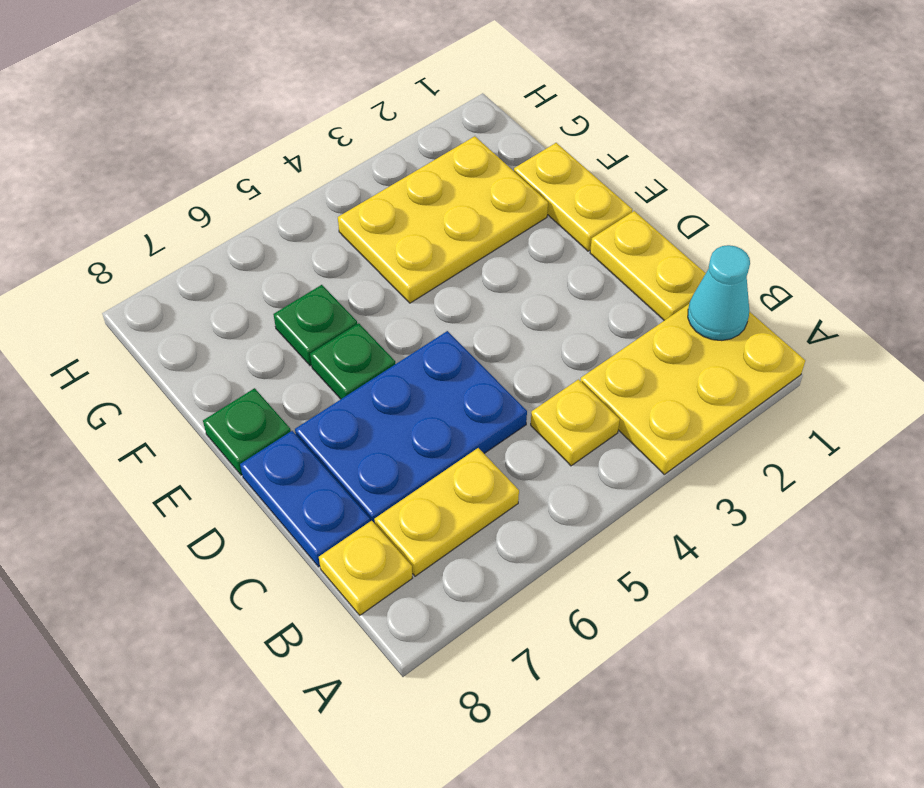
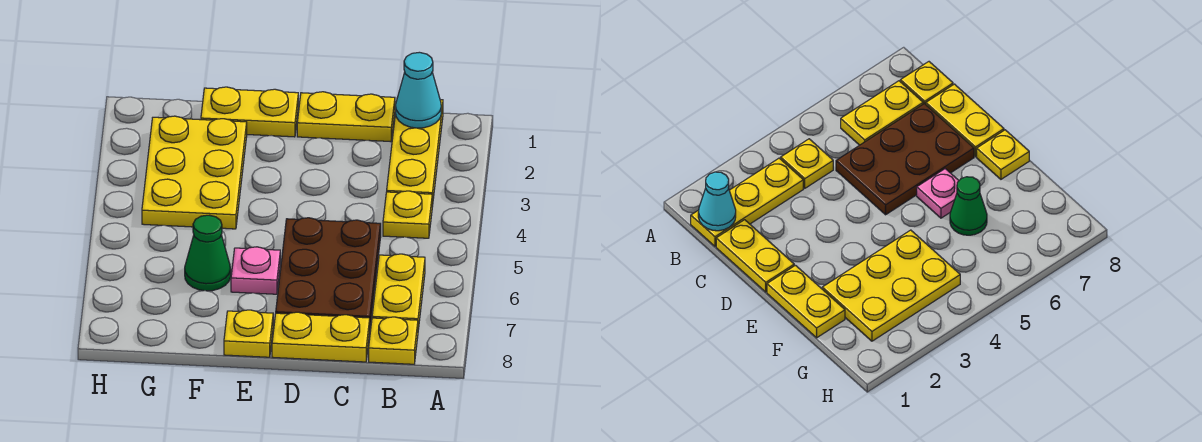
yellow plate A1:B3 level 1 -> yellow plate B1:B3 level 1
blue plate C5:D7 level 1 -> brown plate C5:D7 level 1
blue plate C8:D8 level 1 -> yellow plate C8:D8 level 1
green plate E6 level 1 -> pink plate E6 level 1
green plate E8 level 1 -> yellow plate E8 level 1
green plate F6 level 1 -> green cone F6 level 1

